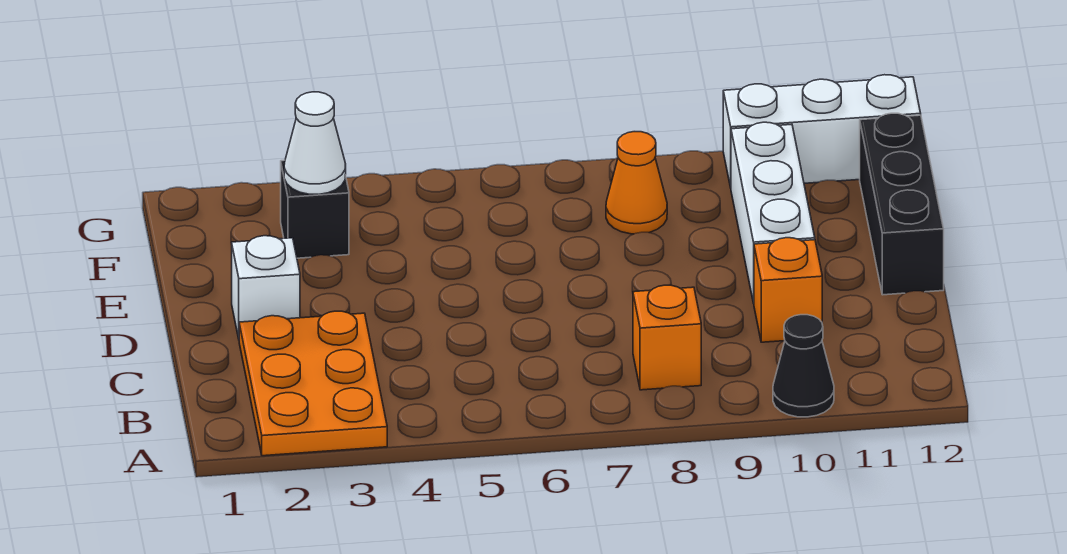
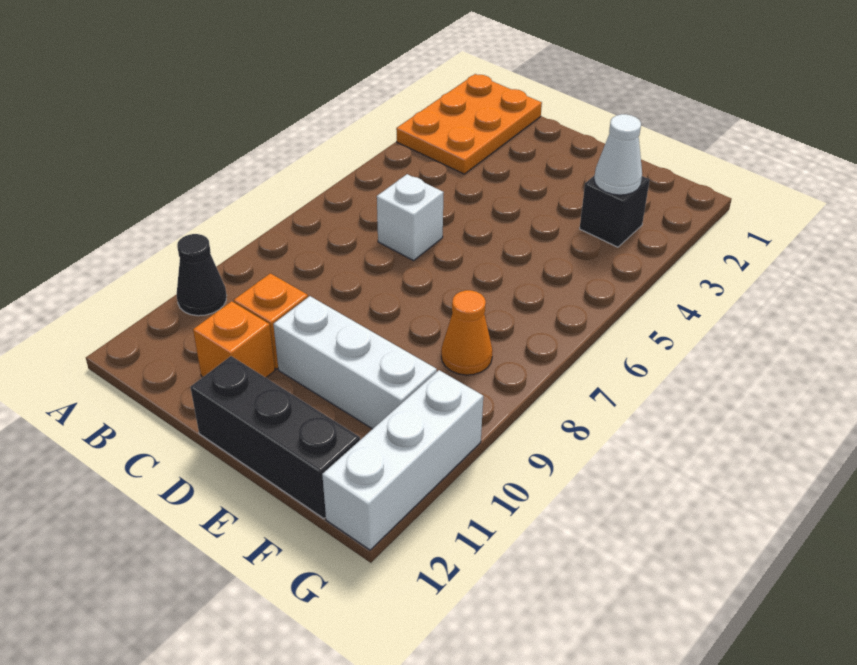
orange plate A2:C3 level 1 -> orange plate A1:B3 level 1
orange brick B8 level 1 -> orange brick C11 level 1
white brick D2 level 1 -> white brick C6 level 1

